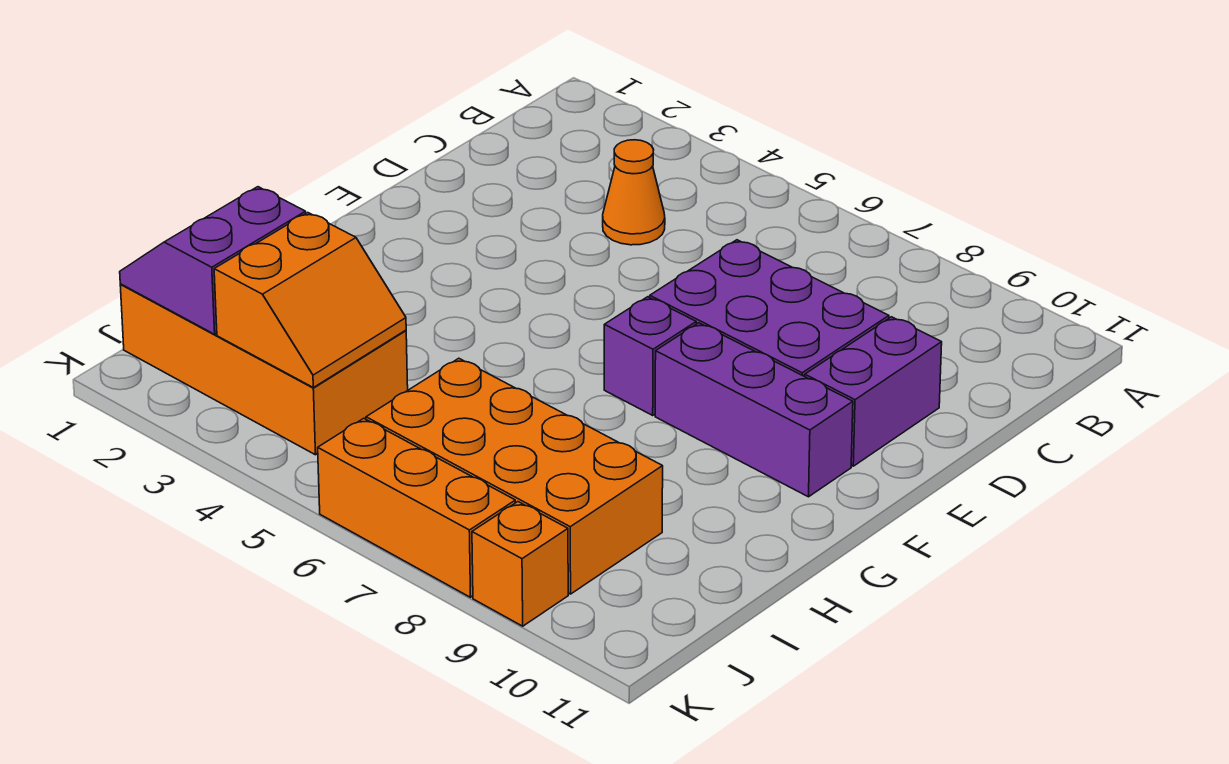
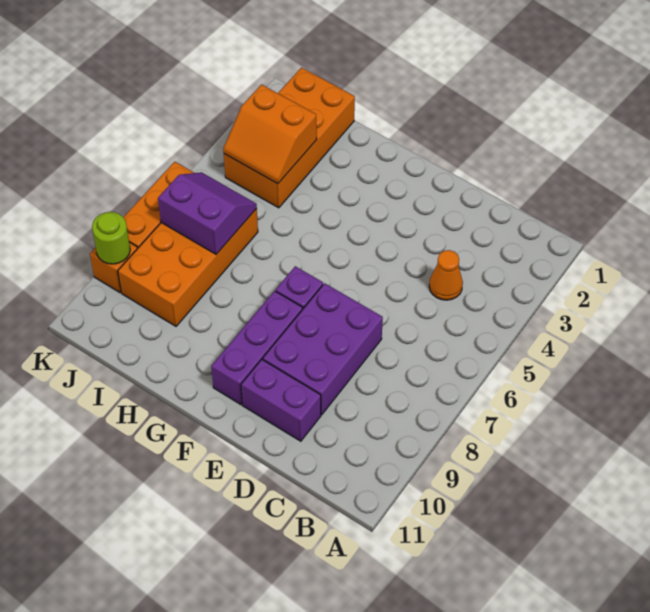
purple slope I1:J2 level 2 top 2 -> purple slope I6:J7 level 2 top 7
none -> lime round brick K9 level 2

